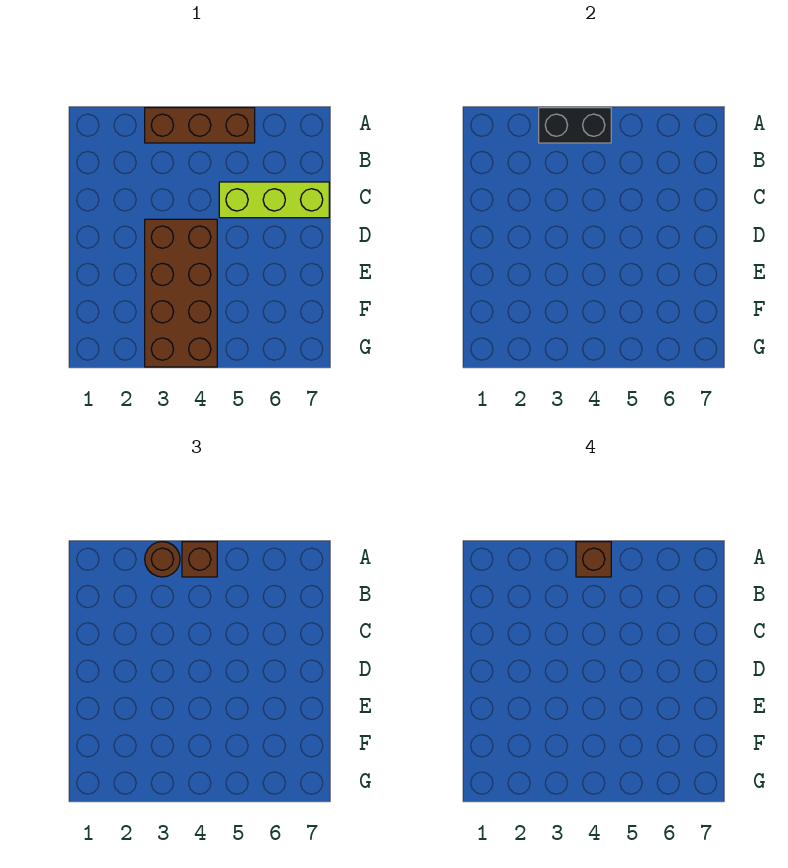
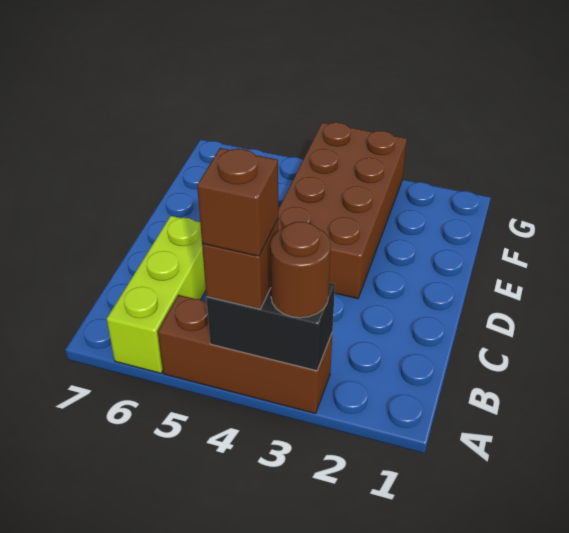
lime brick C5:C7 level 1 -> lime brick A6:C6 level 1

